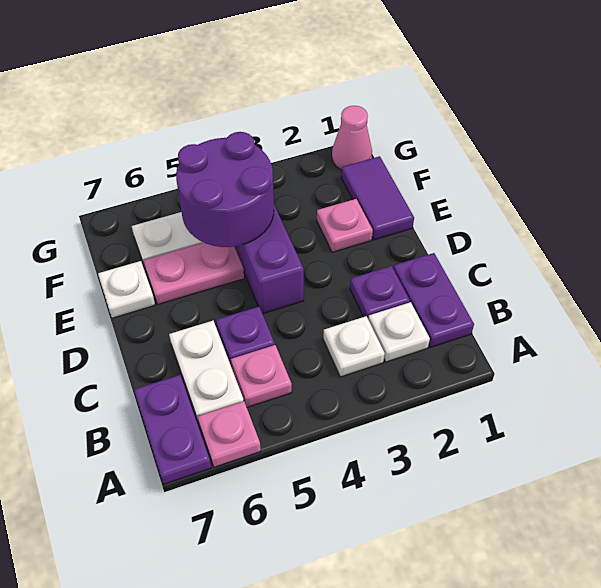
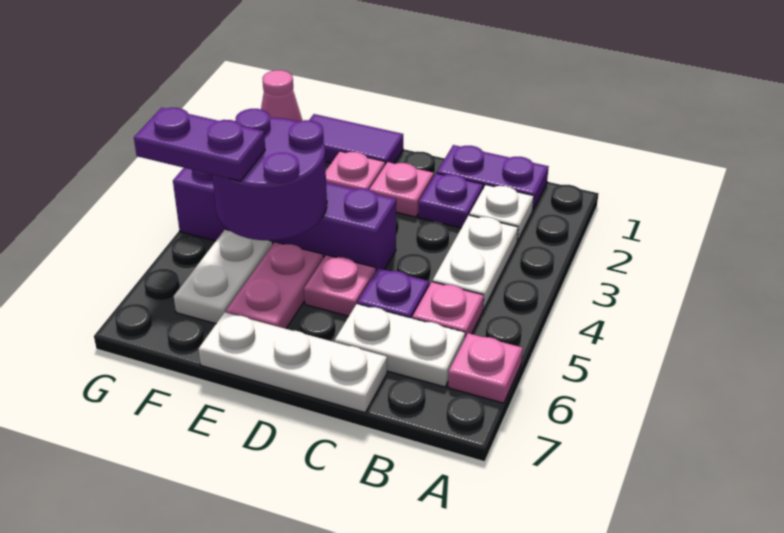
purple plate A7:B7 level 1 -> purple plate F5:G5 level 3
white plate B3 level 1 -> white plate B3:B4 level 1
none -> pink plate D2 level 1
none -> pink plate D5 level 1
white plate E7 level 1 -> white plate C7:E7 level 1

